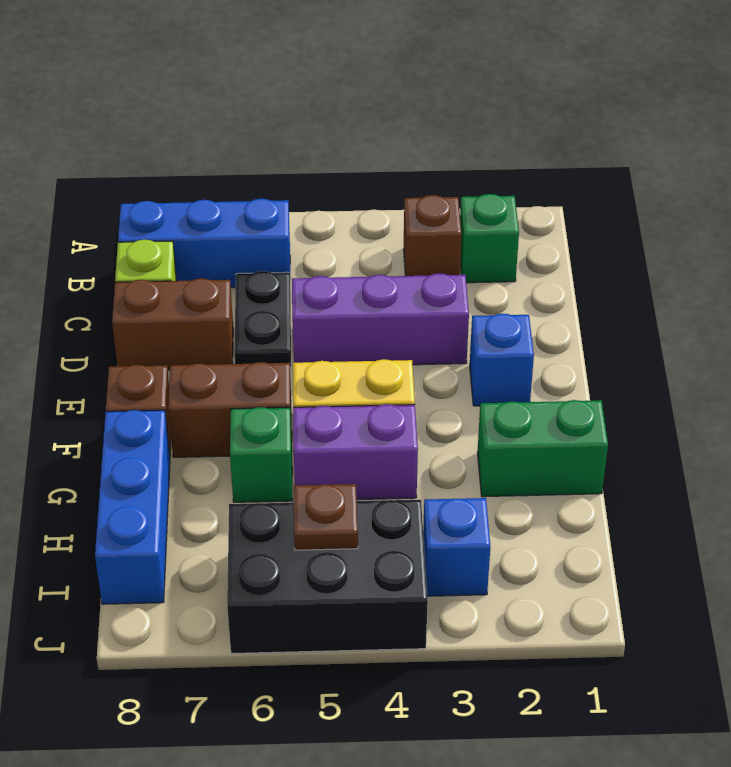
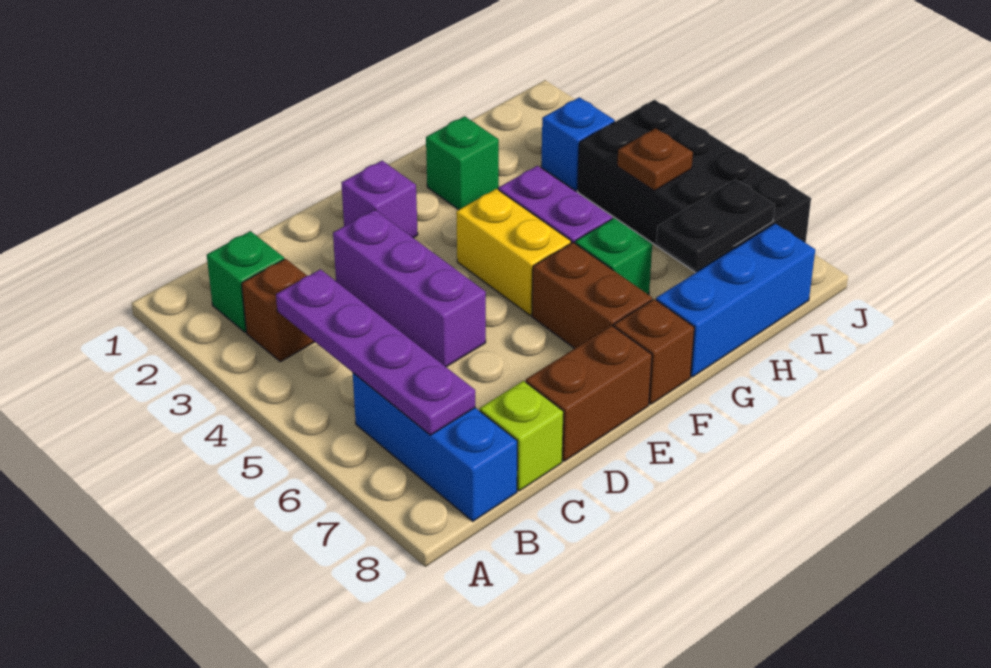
none -> purple plate B4:B7 level 2
black plate C6:D6 level 1 -> black plate H7:I7 level 2
brown brick D7:D8 level 1 -> brown brick D8:E8 level 1
blue brick E2 level 1 -> purple brick E2 level 1
green brick G1:G2 level 1 -> green brick G2 level 1
black brick I4:J6 level 1 -> black brick I4:J7 level 1

